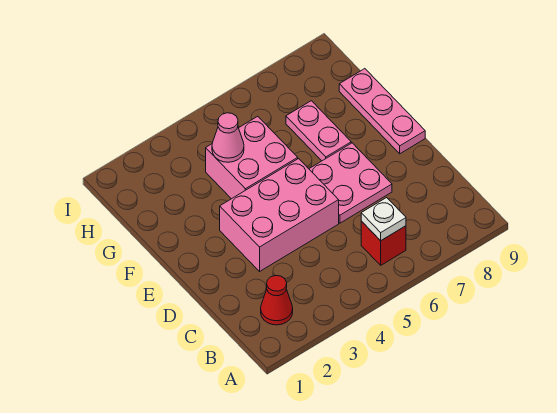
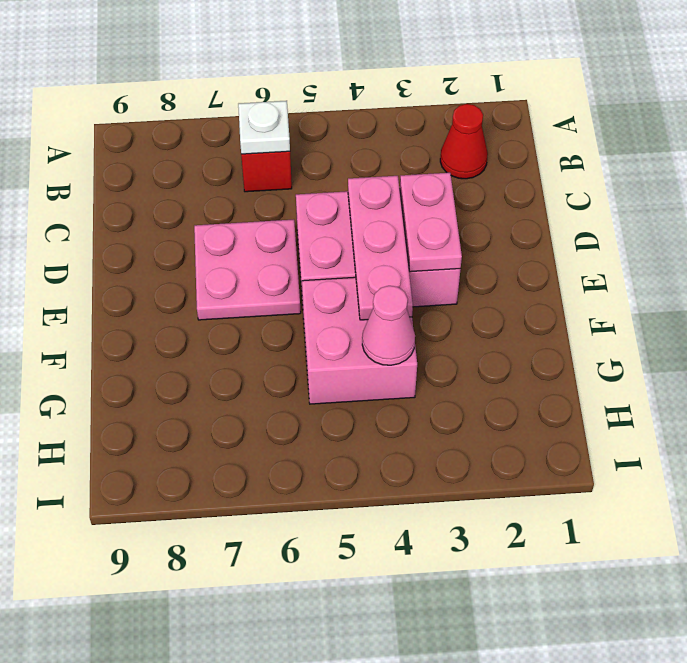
pink plate E9:G9 level 1 -> pink plate D4:F4 level 2
pink plate F7:G7 level 1 -> pink plate D3:E3 level 2

